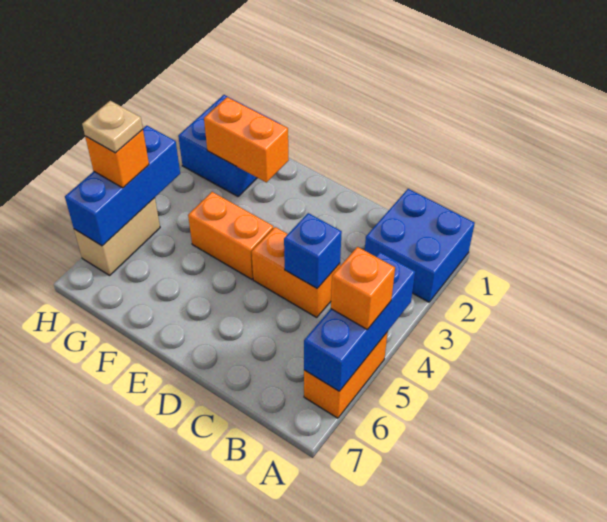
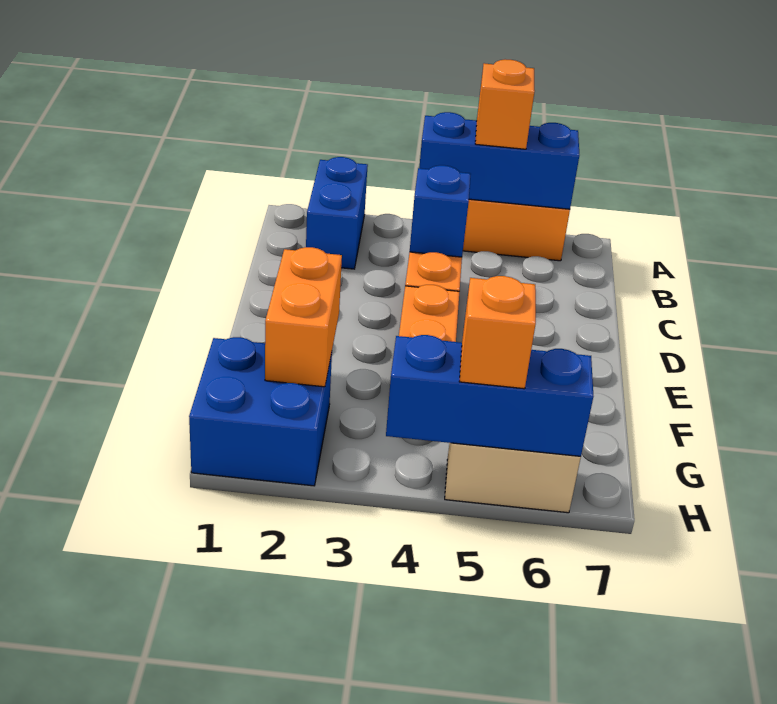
blue brick A1:B2 level 1 -> blue brick A2:B2 level 1
tan plate H5 level 4 -> none

